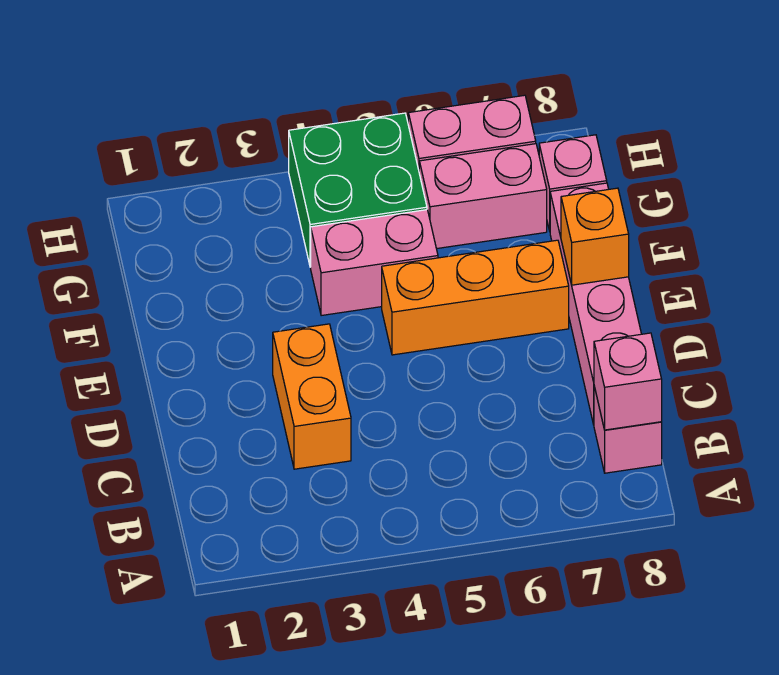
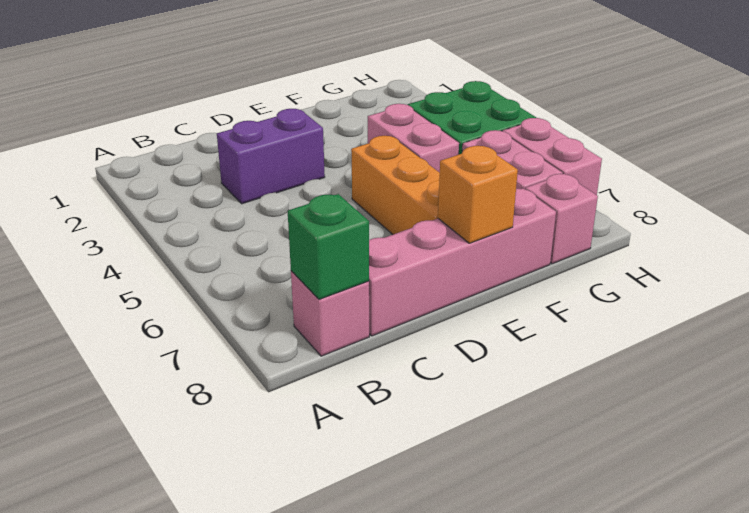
pink brick B8 level 2 -> green brick B8 level 2
orange brick C3:D3 level 1 -> purple brick C3:D3 level 1

